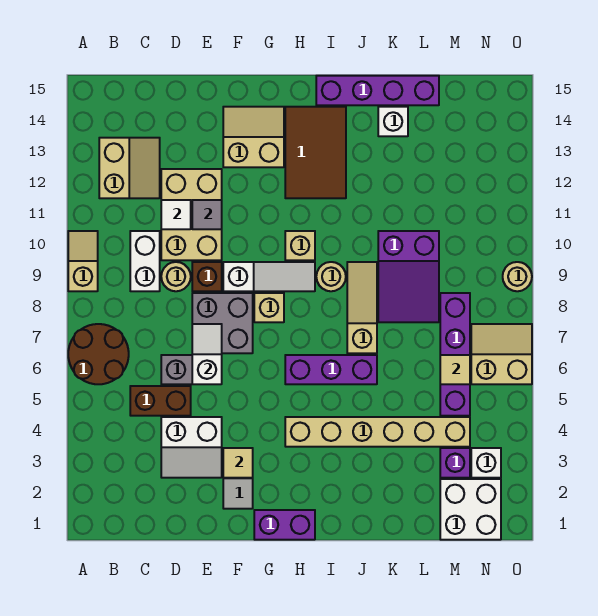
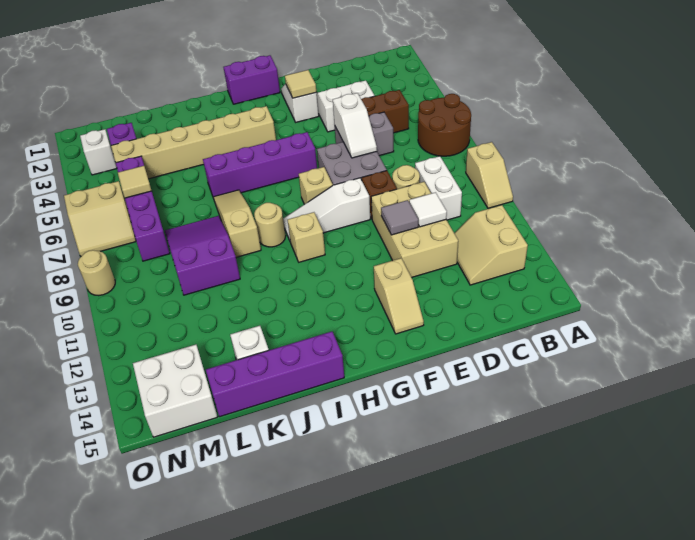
tan slope F13:G14 level 1 top 13 -> tan slope F13:F14 level 1 top 13
purple brick H6:J6 level 1 -> purple brick G6:J6 level 1
brown tile H12:I14 level 1 -> none
tan slope J7:J9 level 1 top 7 -> tan slope J7:J9 level 1 top 9
white brick M1:N2 level 1 -> white brick M14:N15 level 1

